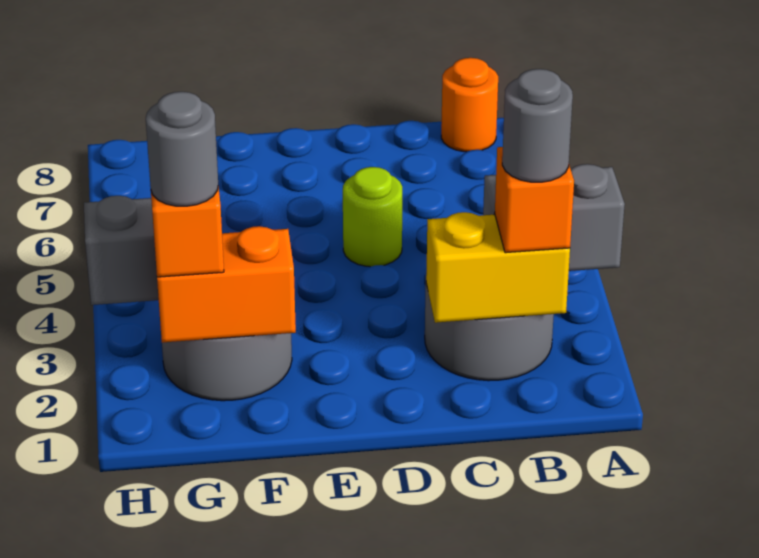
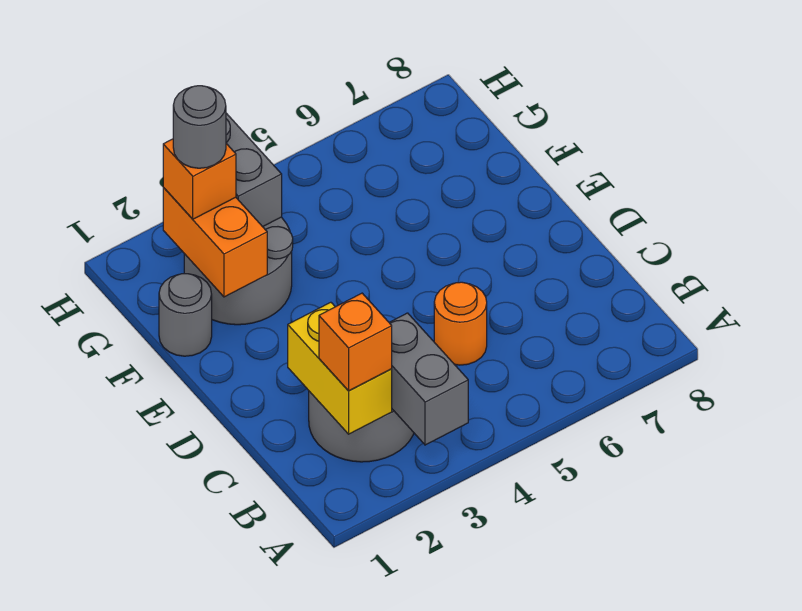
grey round brick B2 level 4 -> grey round brick F1 level 1
orange round brick B8 level 1 -> orange round brick C5 level 1
lime round brick D5 level 1 -> none

